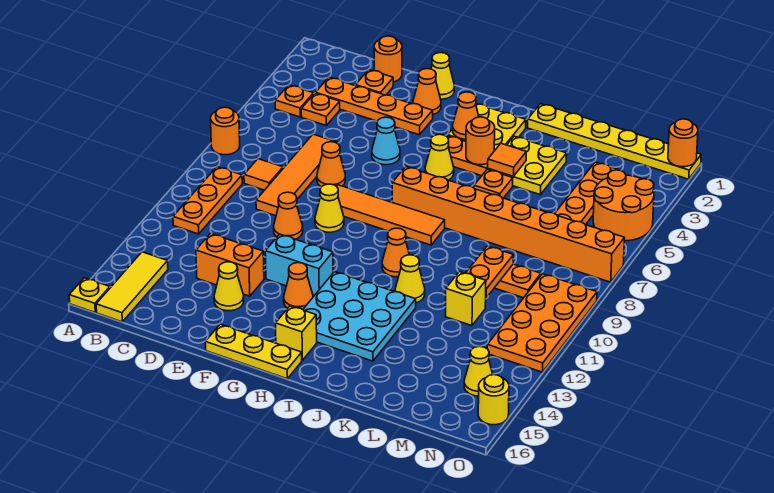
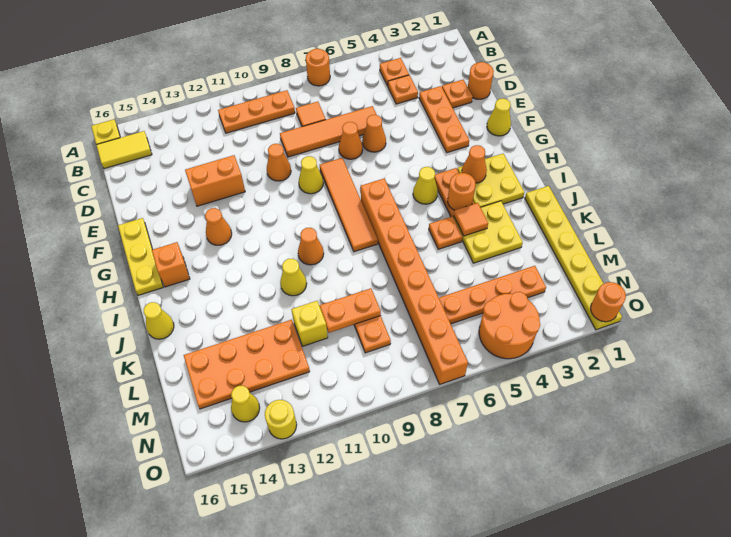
yellow tile B14:B16 level 1 -> yellow tile B15:B16 level 1
orange plate C3:F3 level 1 -> orange plate D3:F3 level 1
orange brick D13:E13 level 1 -> orange brick E12:E13 level 1
yellow cone E14 level 1 -> yellow cone J16 level 1
orange cone F2 level 1 -> orange cone E6 level 1
cyan cone F5 level 1 -> none
cyan brick F12:G12 level 1 -> none
cyan plate H12:J14 level 1 -> none
yellow brick H15 level 1 -> orange brick H15 level 1
orange plate N9:O12 level 1 -> orange plate L12:M15 level 1
yellow round brick O15 level 1 -> yellow round brick O13 level 1

